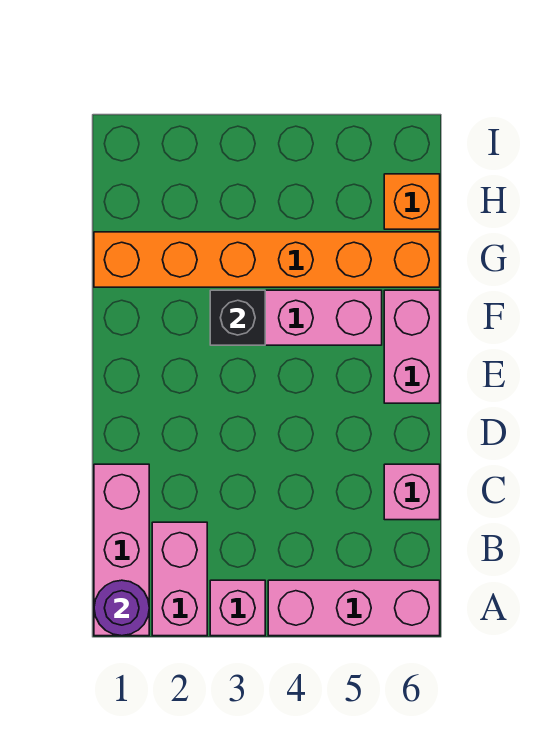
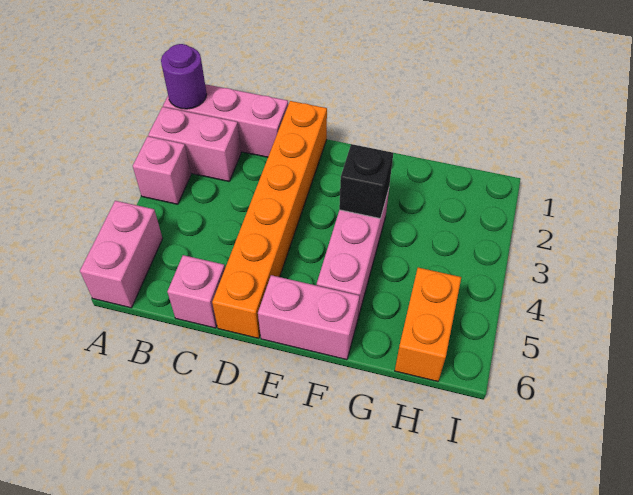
pink brick A4:A6 level 1 -> pink brick A5:A6 level 1
orange brick G1:G6 level 1 -> orange brick D1:D6 level 1
orange brick H6 level 1 -> orange brick H5:H6 level 1

